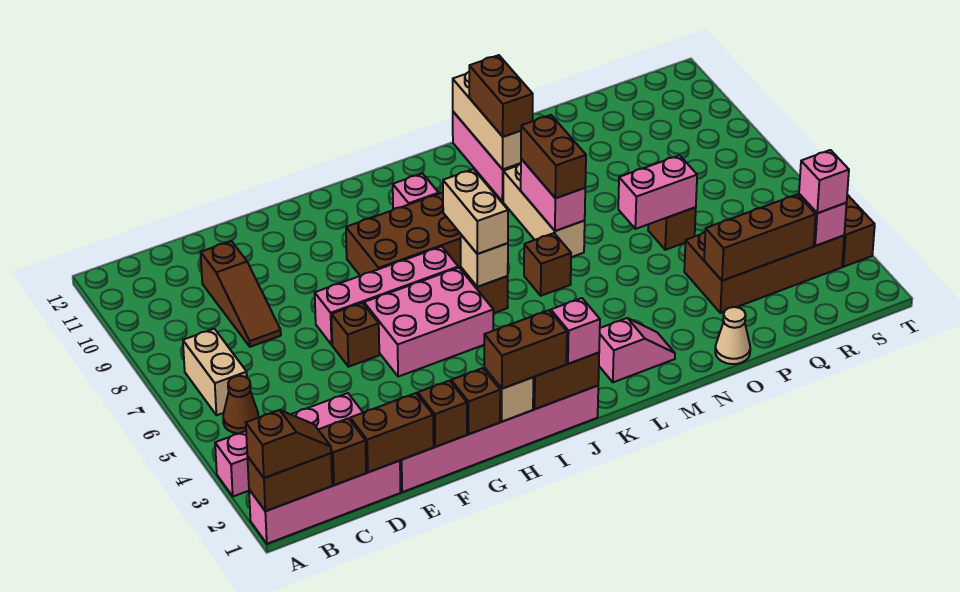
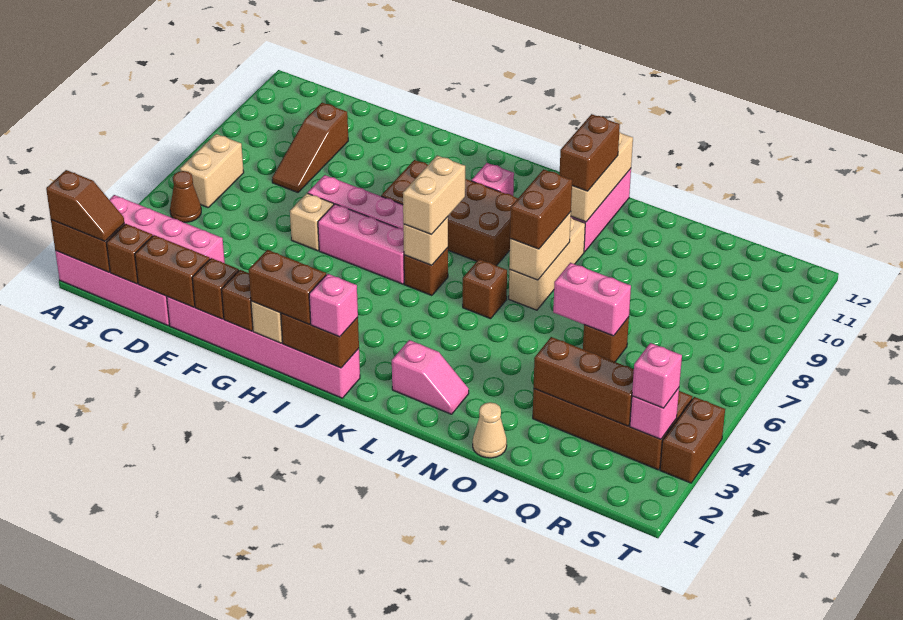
brown brick F6 level 1 -> tan brick F6 level 1
pink brick G5:I6 level 1 -> pink brick G6:I6 level 1
pink brick M7:M8 level 2 -> tan brick M7:M8 level 2

